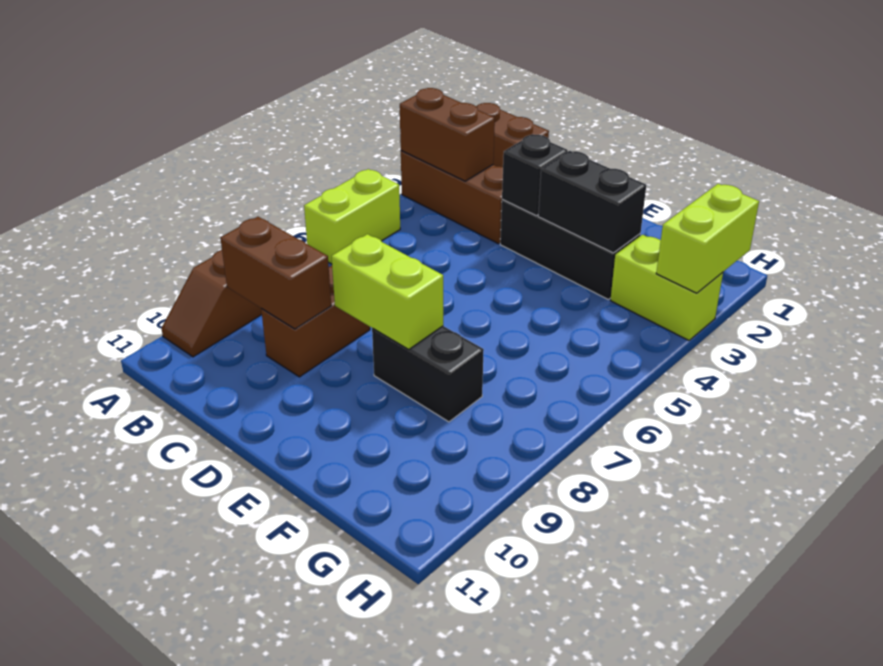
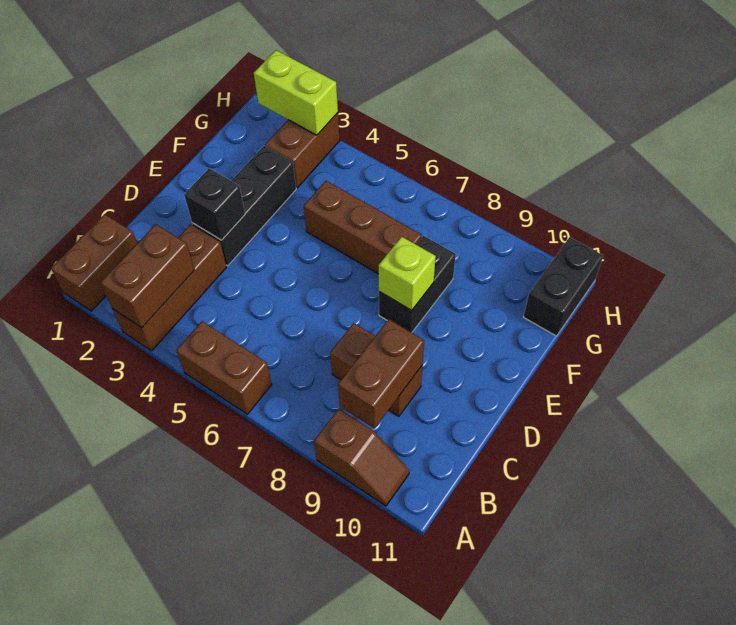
lime brick A5:A6 level 1 -> brown brick A5:A6 level 1
lime brick D8:E8 level 2 -> lime brick E8 level 2
black brick E3:F3 level 2 -> black brick G11:H11 level 1
none -> brown brick F5:F7 level 1
lime brick G3:H3 level 1 -> brown brick G3:H3 level 1

